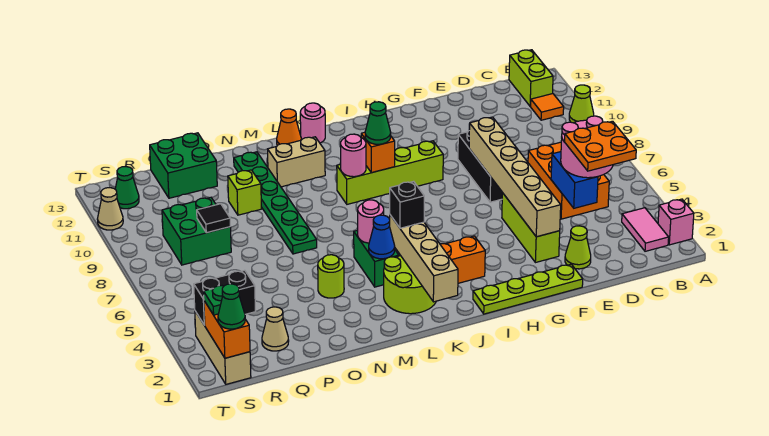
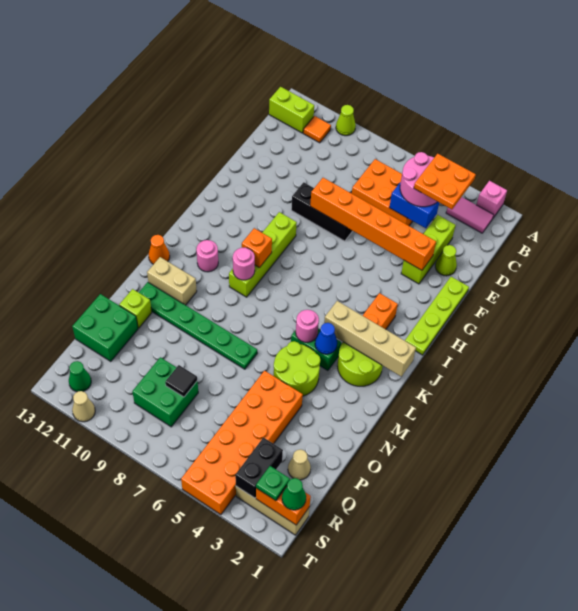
lime brick F3:F5 level 1 -> lime brick D3:F3 level 1
tan brick F3:F8 level 2 -> orange brick F3:F8 level 2
green cone J9 level 3 -> none
black brick K4 level 3 -> none
pink round brick K13 level 1 -> pink round brick K11 level 1
tan brick L11:M11 level 1 -> tan brick M11:M12 level 1
lime round brick N4 level 1 -> lime round brick M4:N5 level 1
none -> orange brick O4:T5 level 1
lime brick O10 level 1 -> lime brick O12 level 1

